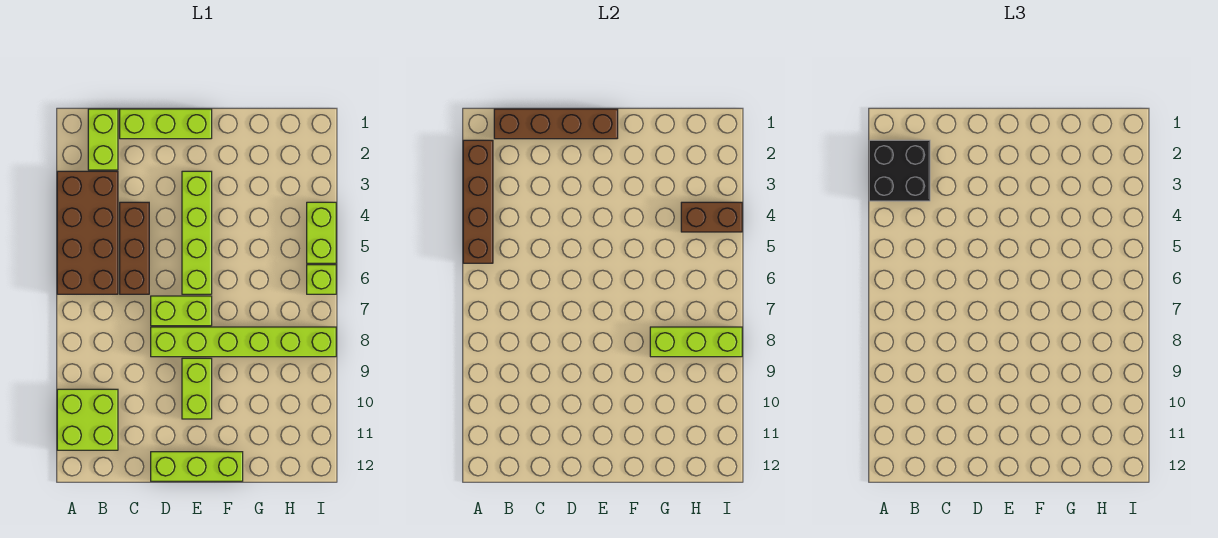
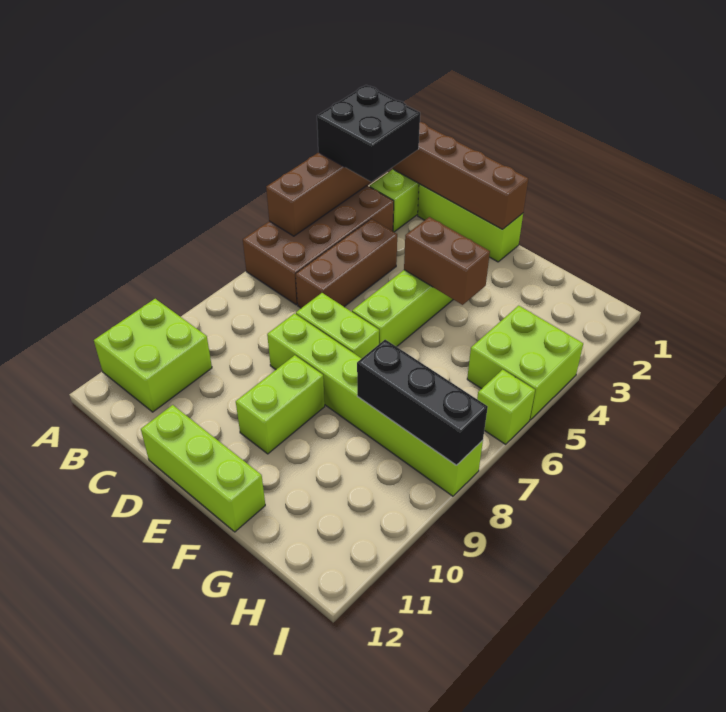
lime brick G8:I8 level 2 -> black brick G8:I8 level 2
brown brick H4:I4 level 2 -> brown brick E4:F4 level 2
lime brick I4:I5 level 1 -> lime brick H4:I5 level 1

